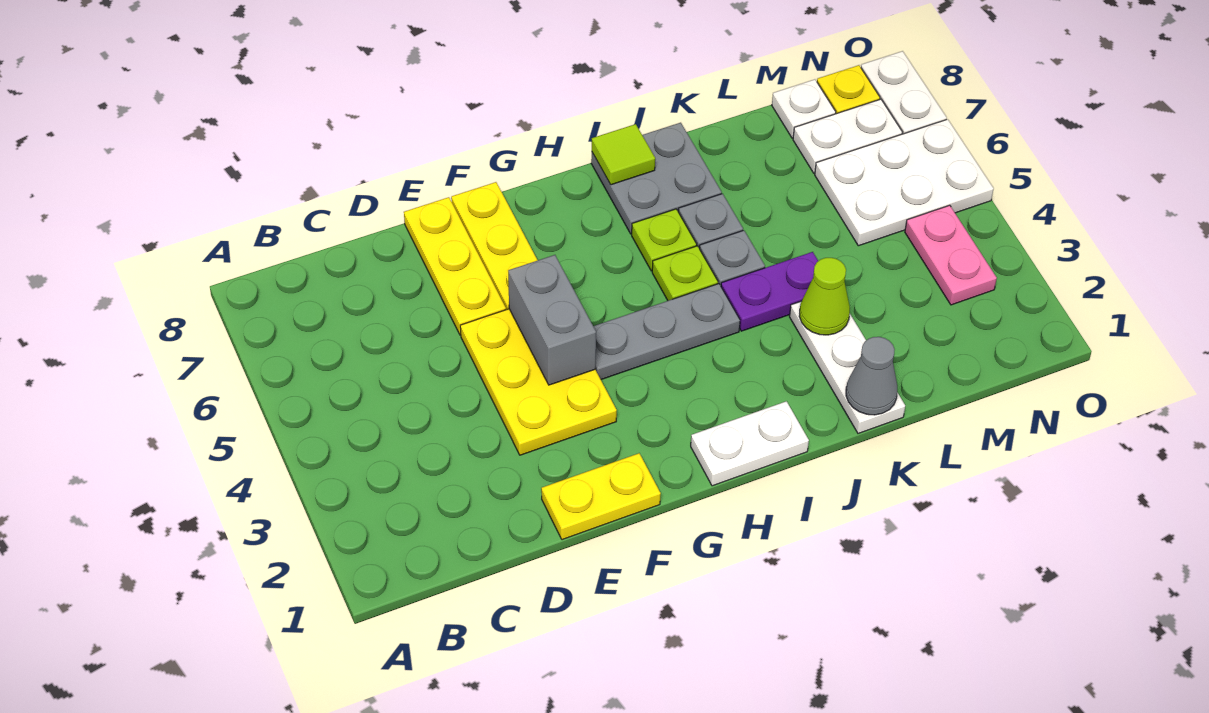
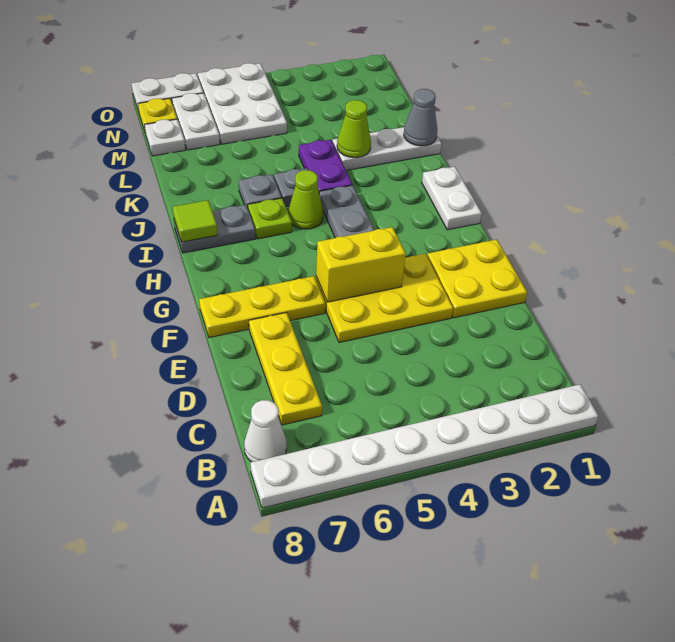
none -> white plate A1:A8 level 1
none -> white cone B8 level 1
yellow plate E1:F1 level 1 -> yellow plate E1:F2 level 1
yellow plate E6:E8 level 1 -> yellow plate C7:E7 level 1
grey brick F4:F5 level 2 -> yellow brick F4:F5 level 2
lime plate I5 level 1 -> lime cone I5 level 1
grey plate I7:J8 level 1 -> grey plate I7:I8 level 1
pink plate N3:N4 level 1 -> none

